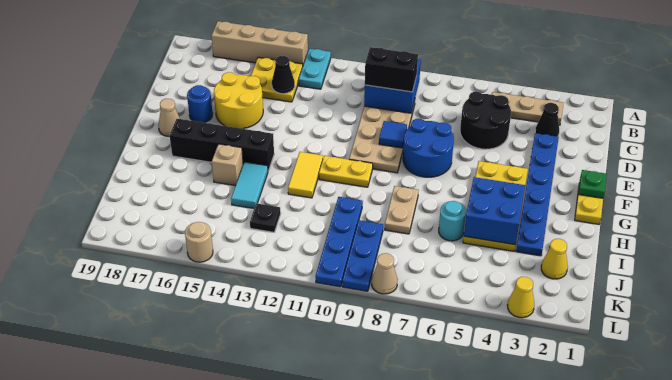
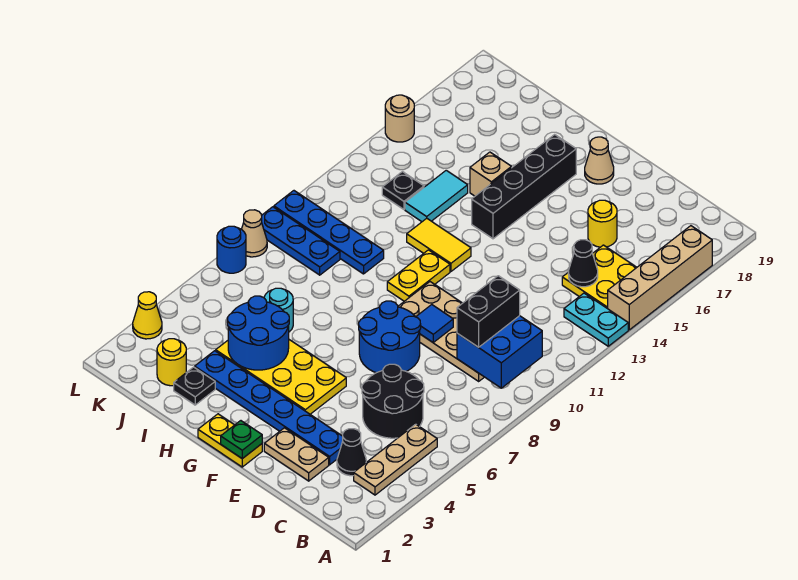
yellow round brick D15:E16 level 1 -> yellow round brick D16 level 1
blue round brick E17 level 1 -> blue round brick L7 level 1
blue brick H4:I5 level 2 -> blue round brick H4:I5 level 2
tan plate H8:I8 level 1 -> tan plate D2:E2 level 1
cyan tile H14:I14 level 1 -> cyan tile I13:I14 level 1
none -> black plate I2 level 1
yellow cone J2 level 1 -> yellow round brick J2 level 1

